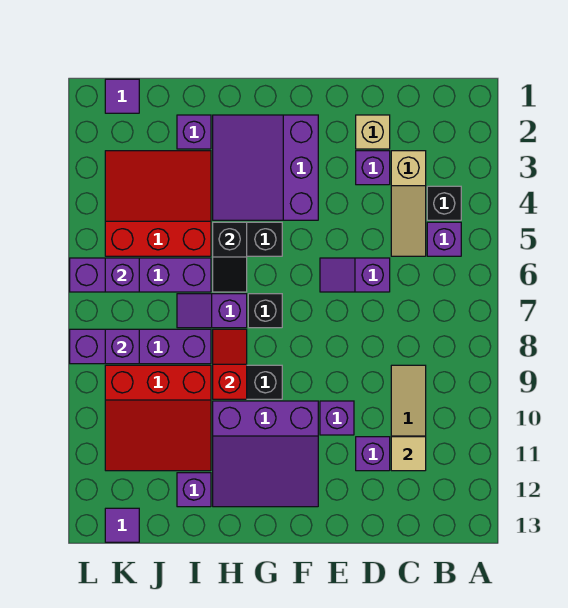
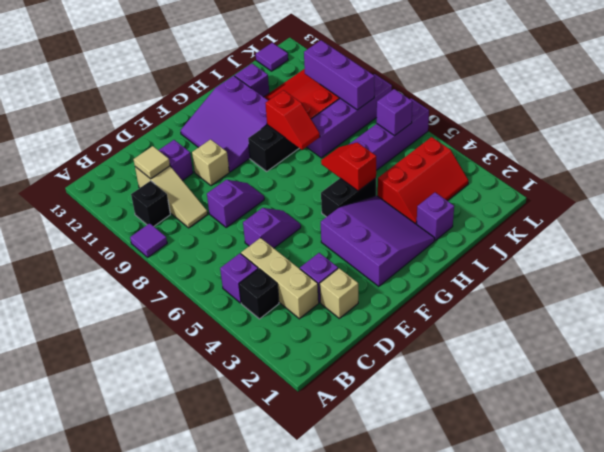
tan slope C3:C5 level 1 top 3 -> tan brick C3:C5 level 1
purple brick E10 level 1 -> tan brick E10 level 1
purple slope F10:H12 level 1 top 10 -> purple slope F10:H12 level 1 top H
black brick G7 level 1 -> black brick B10 level 1
black slope H5:H6 level 2 top 5 -> red slope H5:H6 level 2 top 5
purple slope H7:I7 level 1 top H -> purple slope D8:E8 level 1 top D
red slope I3:K5 level 1 top 5 -> red slope I3:K4 level 1 top 4
purple tile K1 level 1 -> purple tile A9 level 1
purple brick K8 level 2 -> purple brick K8:K10 level 2

